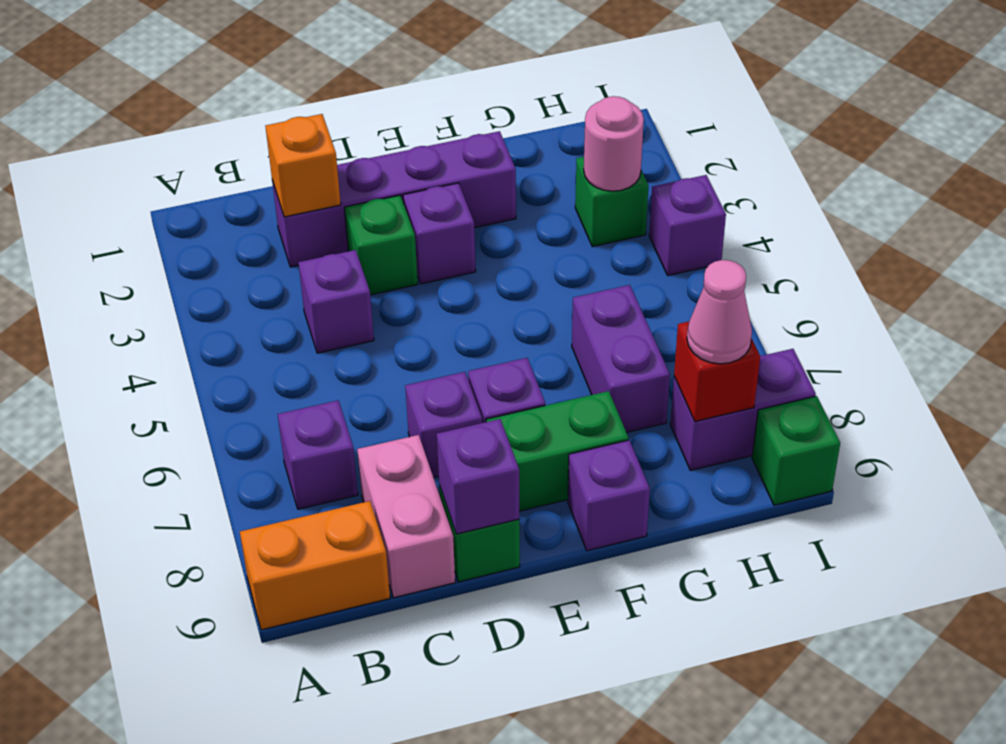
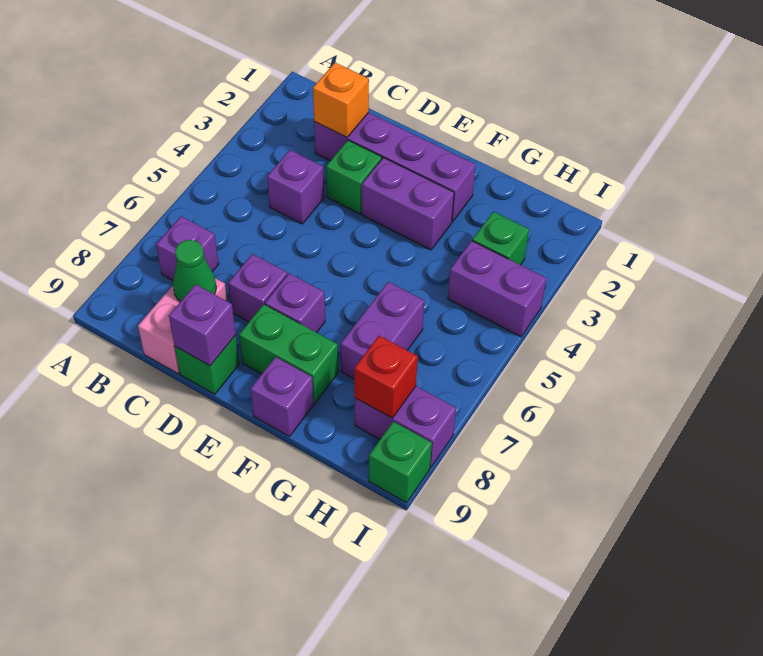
orange brick A9:B9 level 1 -> none
none -> green cone C8 level 2
purple brick E3 level 1 -> purple brick E3:F3 level 1
pink round brick H3 level 2 -> none
pink cone H8 level 3 -> none
purple brick I4 level 1 -> purple brick H4:I4 level 1

